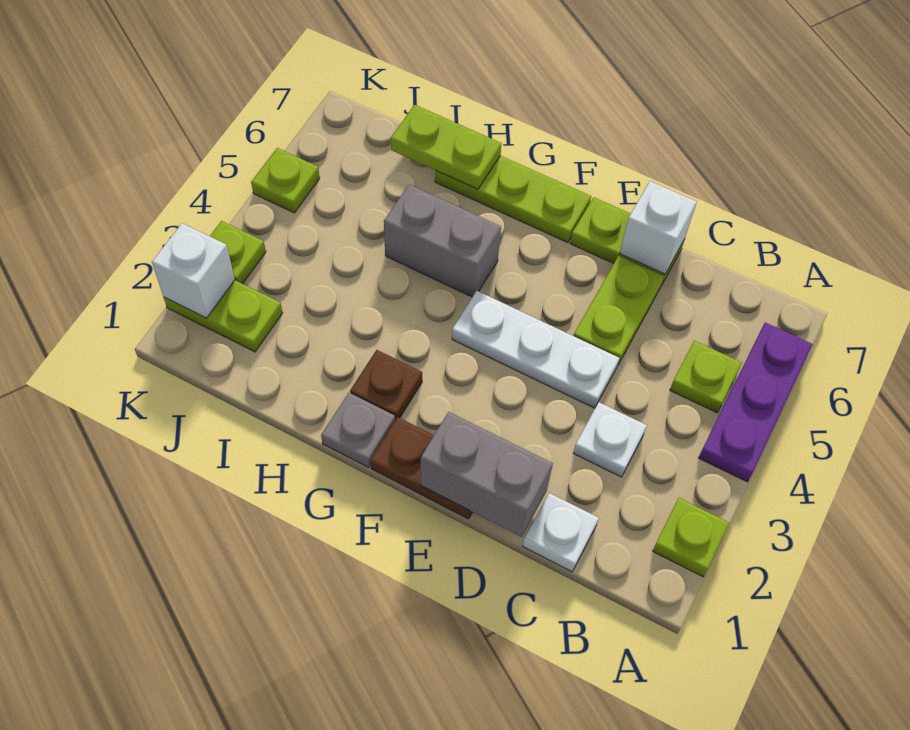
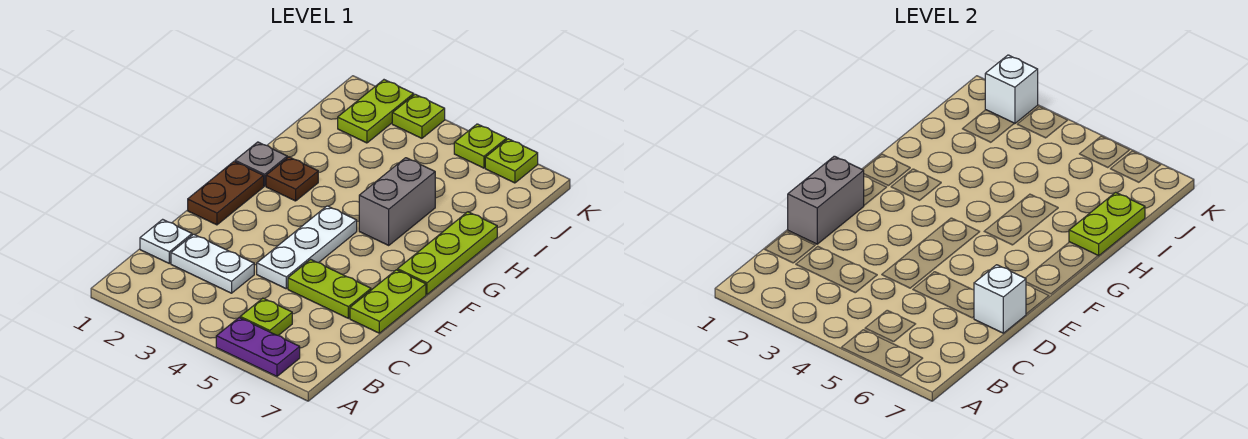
lime plate A2 level 1 -> lime plate K6 level 1
purple plate A4:A6 level 1 -> purple plate A5:A6 level 1
white plate C3 level 1 -> white plate C2:C3 level 1

